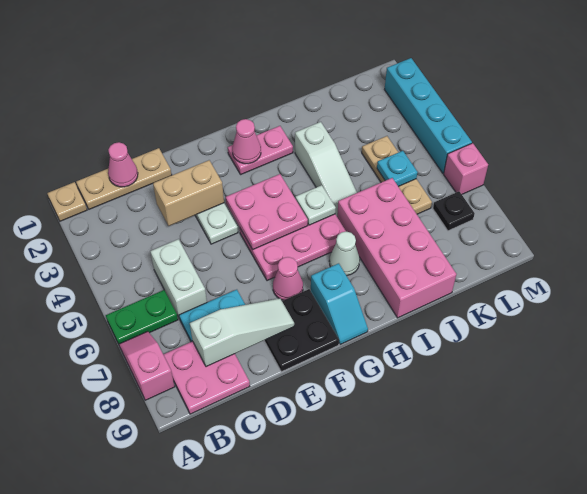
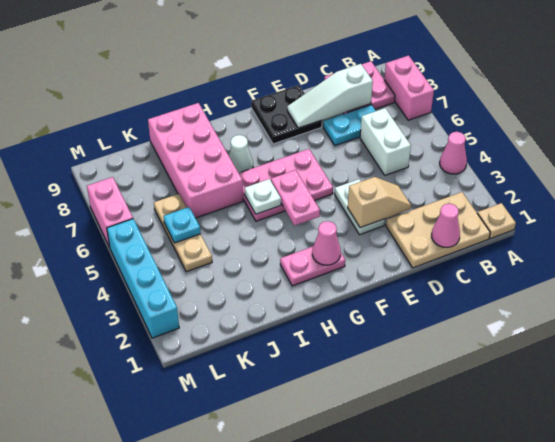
green plate A6:B6 level 1 -> none
pink slope A7:A8 level 1 top 8 -> pink brick A7:A8 level 1
tan plate B1:D1 level 1 -> tan plate B1:D2 level 1
tan brick D3:E3 level 2 -> tan slope D3:E3 level 2 top E
pink plate F4:G5 level 2 -> pink plate G4:G5 level 2
pink cone F7 level 1 -> pink cone A4 level 1
cyan slope G8:G9 level 1 top 8 -> none
white slope I3:I5 level 1 top 3 -> none
black plate L7 level 1 -> none
pink brick M6 level 1 -> pink brick M6:M7 level 1

